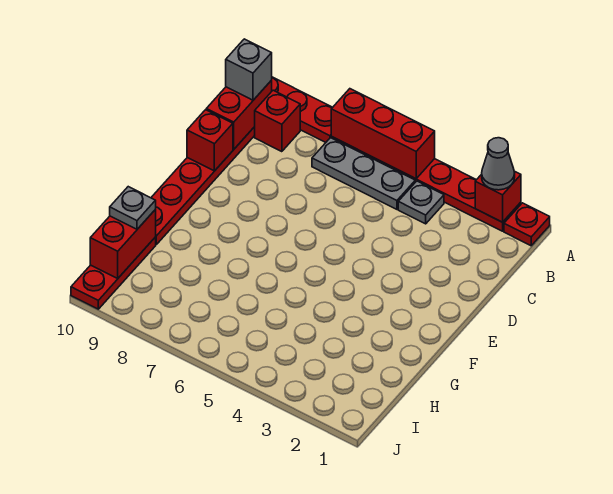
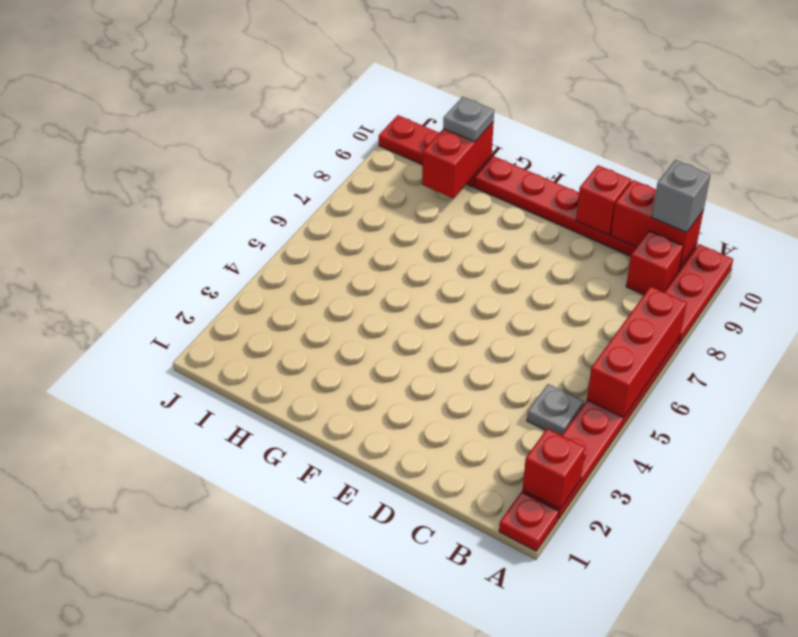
grey cone A2 level 3 -> none
grey plate B5:B7 level 1 -> none
red brick H10:I10 level 2 -> red brick H9:H10 level 2

